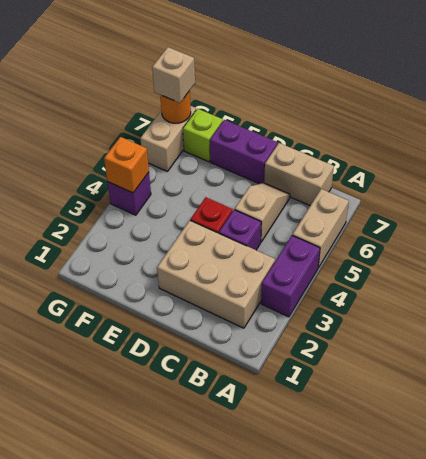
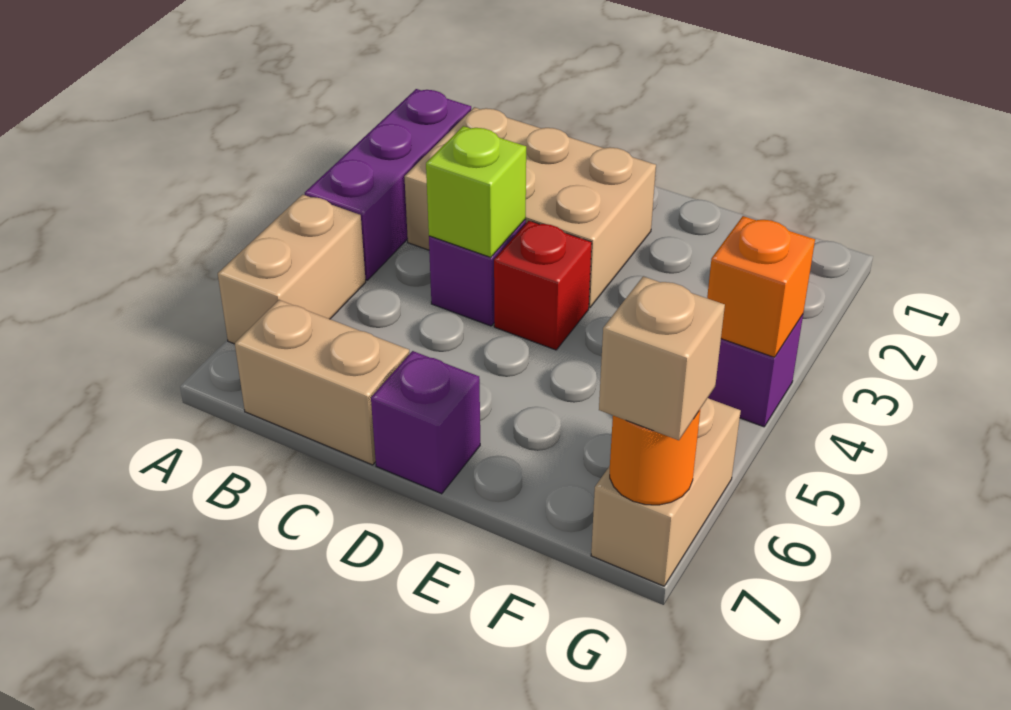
purple brick A3:A4 level 1 -> purple brick A2:A4 level 1
tan slope C5:C6 level 1 top 5 -> none
purple brick D7:E7 level 1 -> purple brick D7 level 1
lime brick F7 level 1 -> lime brick C4 level 2

